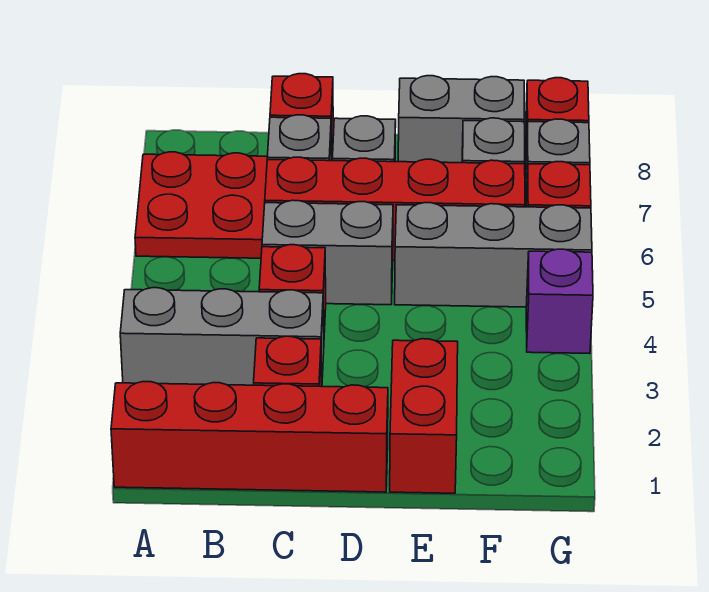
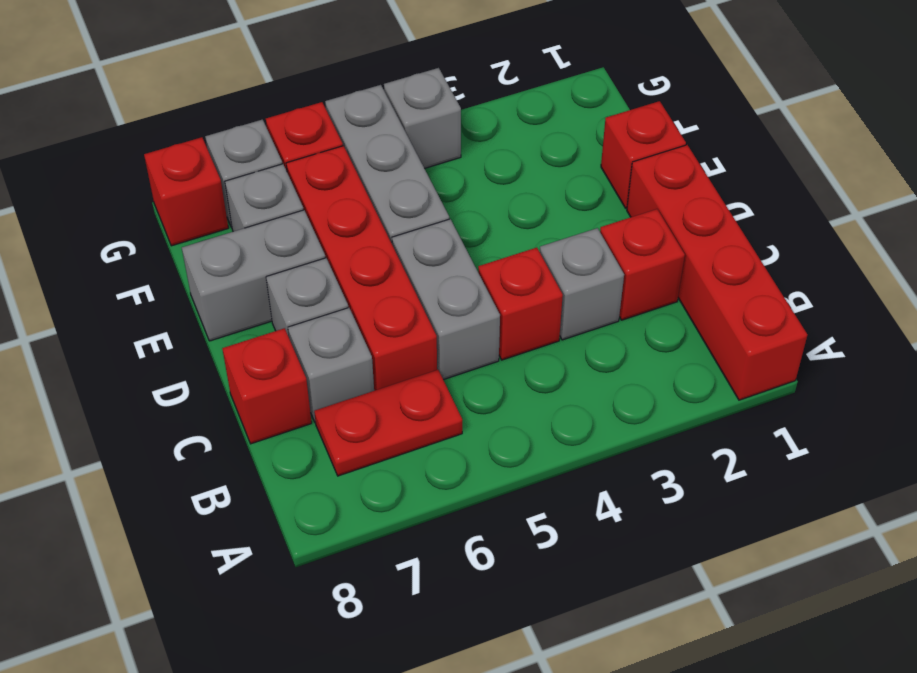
grey brick A3:C3 level 1 -> grey brick C3 level 1
red plate A6:B7 level 1 -> red plate B6:B7 level 1
red brick E1:E2 level 1 -> red brick E1 level 1
grey brick E8:F8 level 1 -> grey brick E7:E8 level 1
purple brick G4 level 1 -> grey brick G4 level 1

